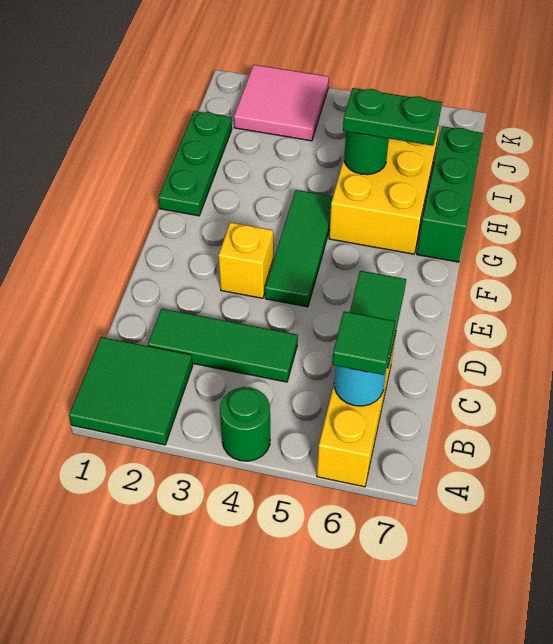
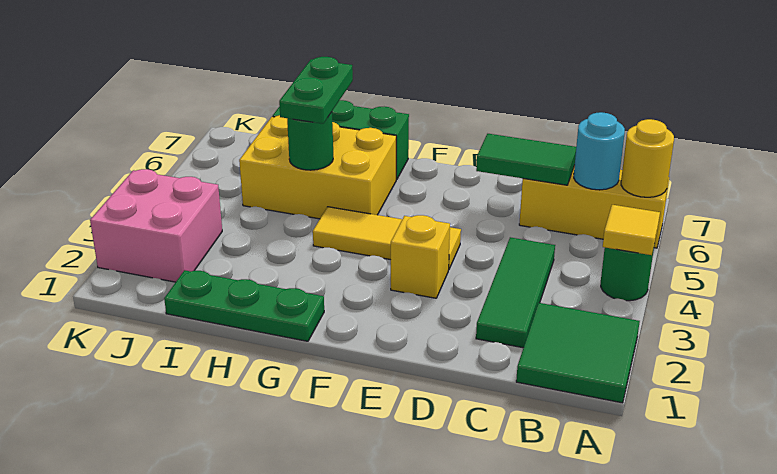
none -> yellow tile A4 level 2
none -> yellow round brick A6 level 2
green tile B6 level 3 -> none
green tile E4:G4 level 1 -> yellow tile E4:G4 level 1
pink tile J2:K3 level 1 -> pink brick J2:K3 level 1

